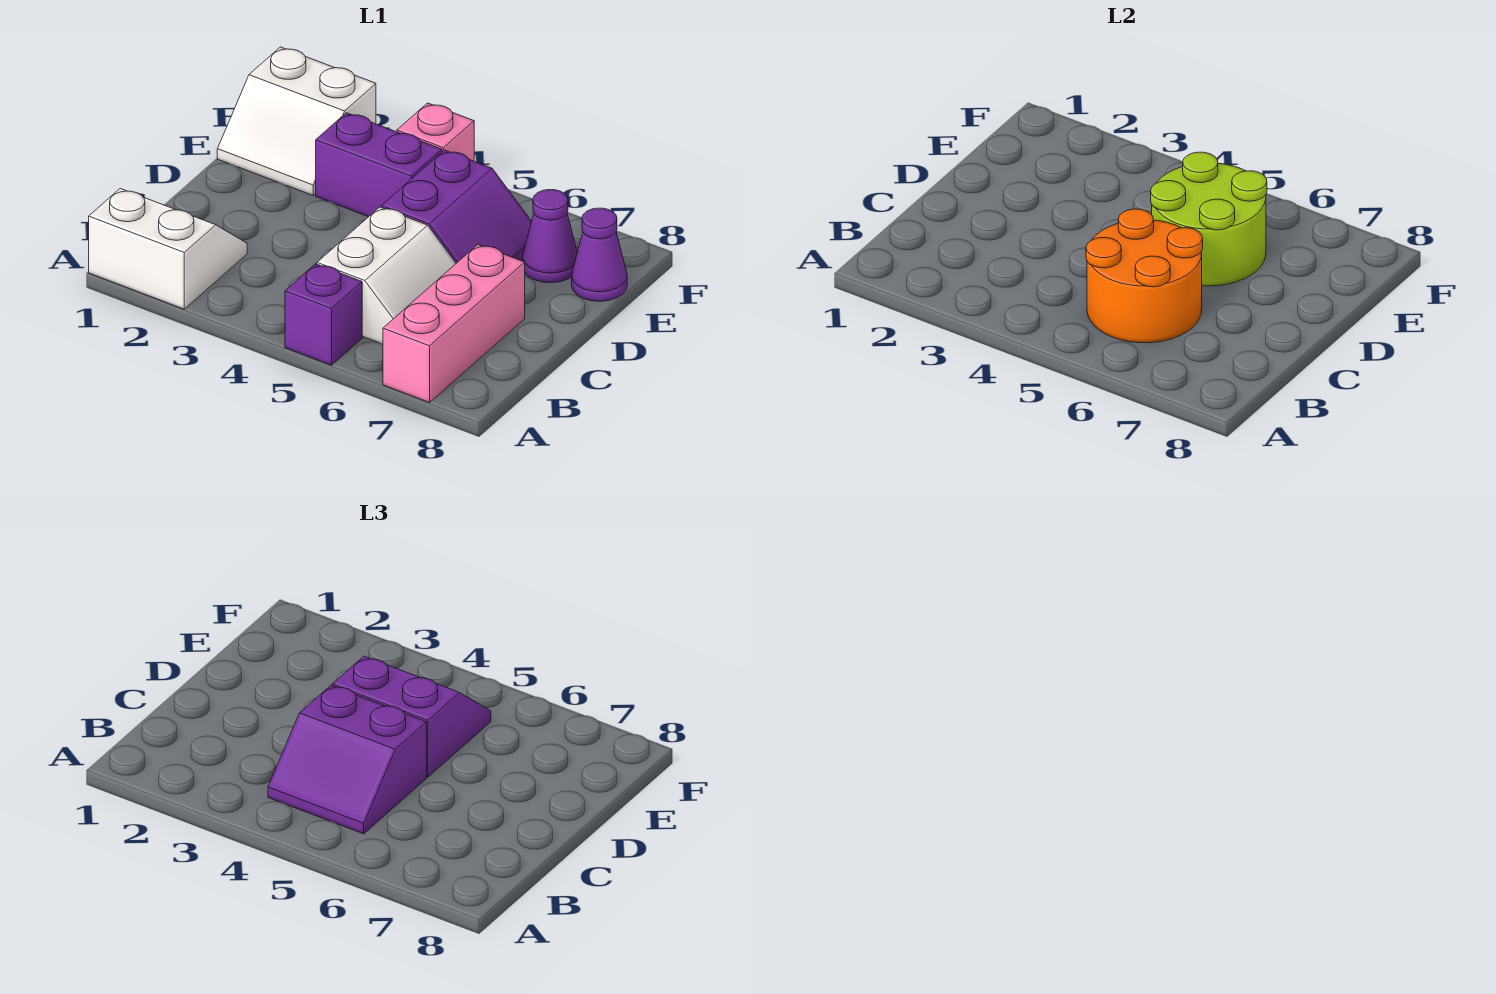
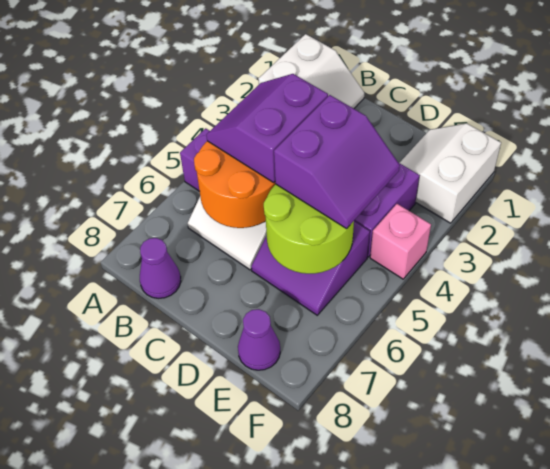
pink brick A7:C7 level 1 -> none
purple cone E7 level 1 -> purple cone B8 level 1

